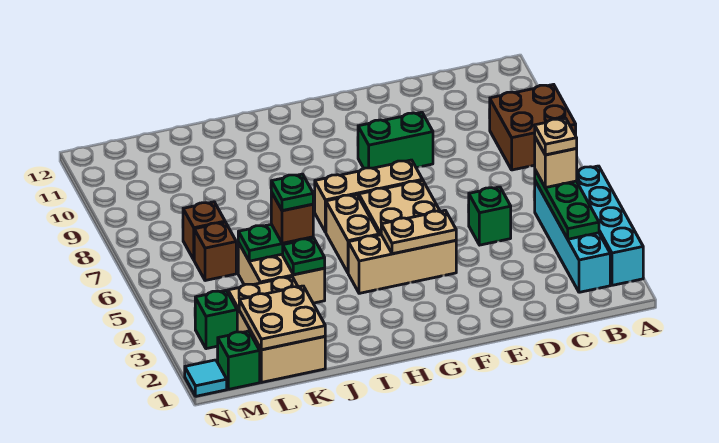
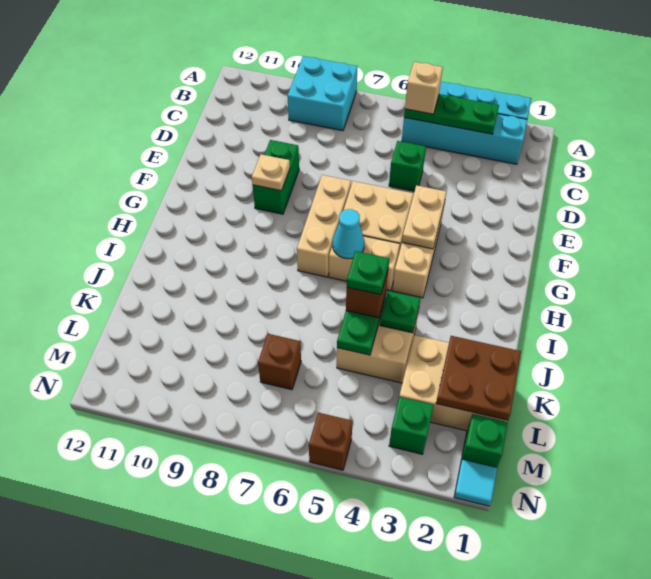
brown brick A8:B9 level 1 -> cyan brick A8:B9 level 1
tan plate B5 level 4 -> tan plate F9 level 2
none -> cyan cone H6 level 2
tan plate K1:L2 level 2 -> brown plate K1:L2 level 2
brown brick L6 level 1 -> brown brick N5 level 1

